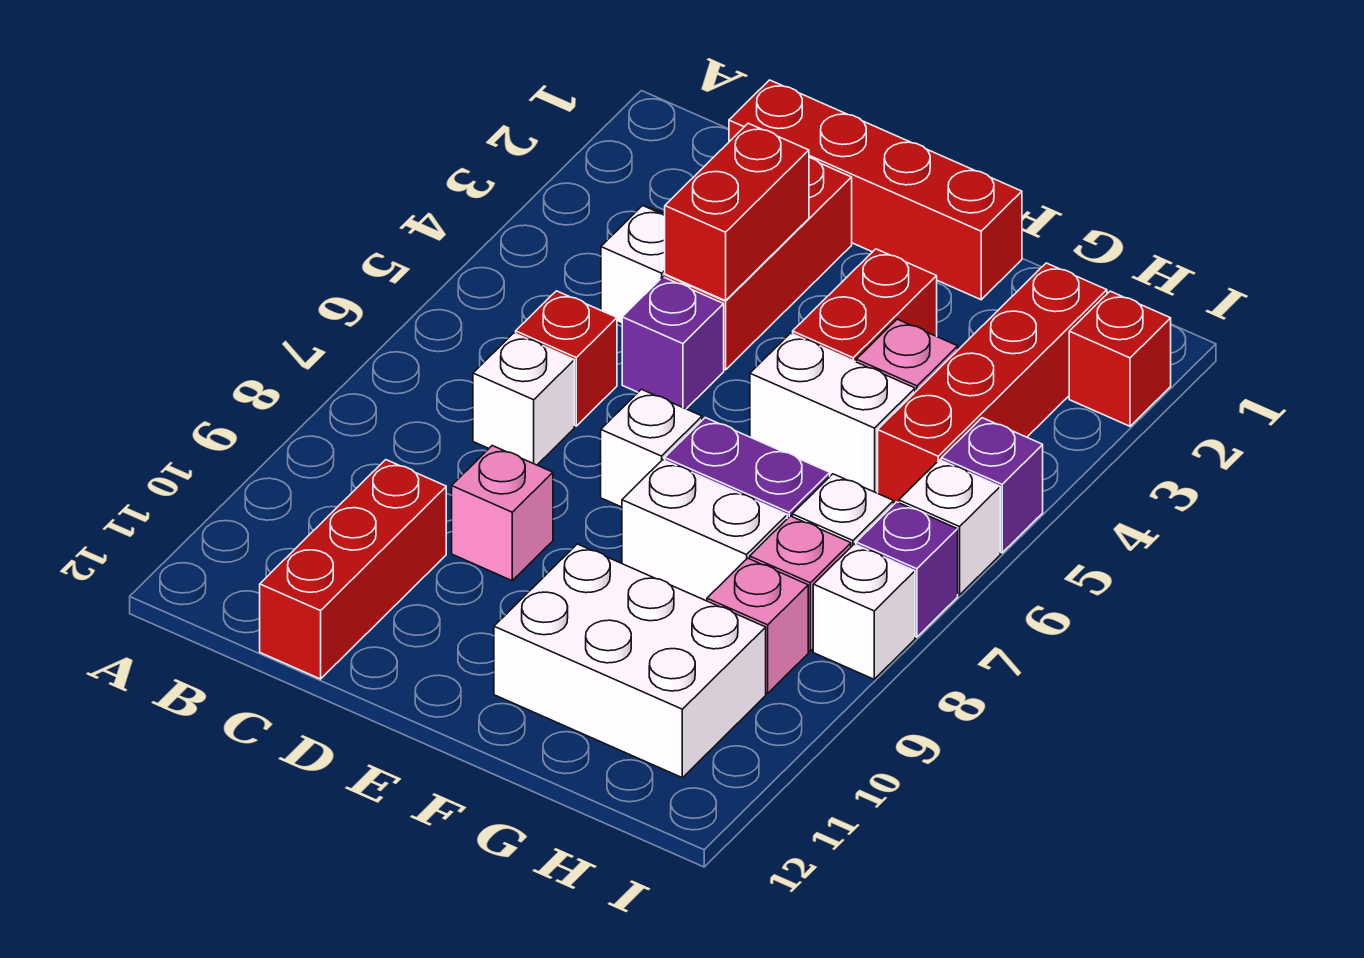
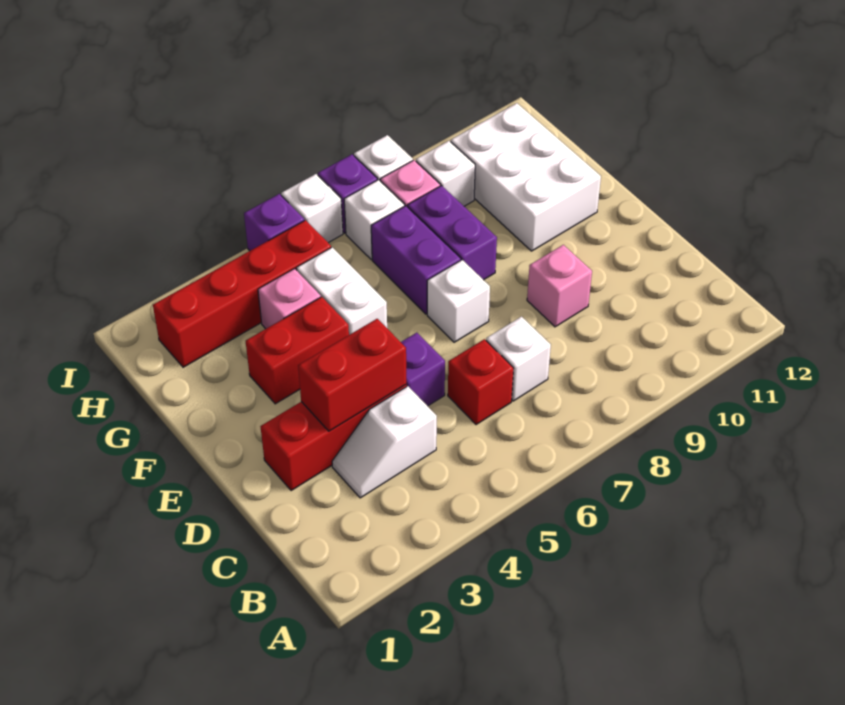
red brick C1:F1 level 1 -> none
red brick C10:C12 level 1 -> none
white brick F8:G8 level 1 -> purple brick F8:G8 level 1
pink brick H9 level 1 -> white brick H9 level 1
red brick I2 level 1 -> none

